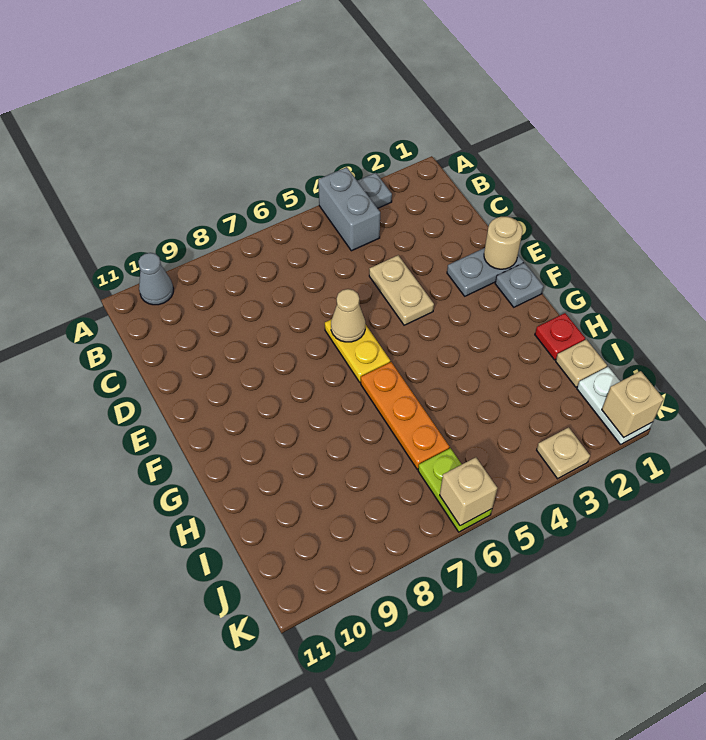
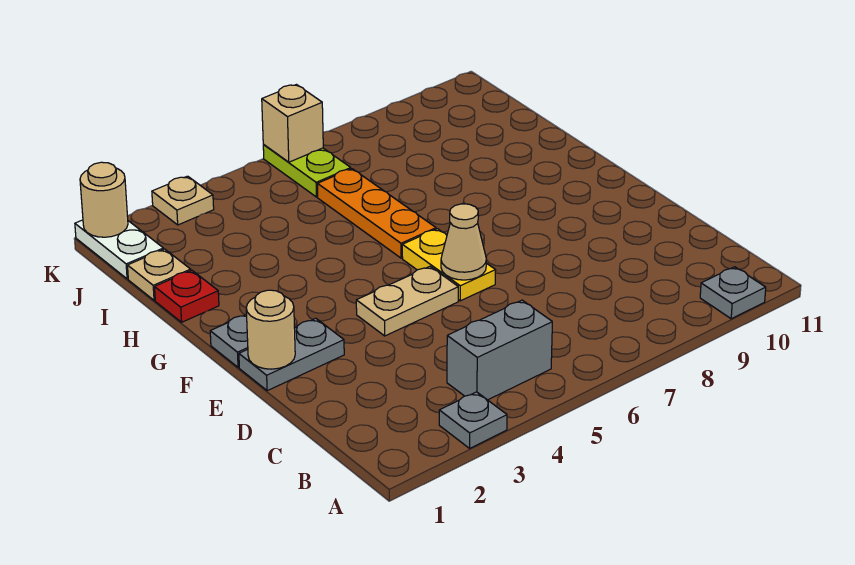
grey brick A4:B4 level 1 -> grey brick B4:B5 level 1
grey cone A10 level 1 -> grey plate A10 level 1
tan plate D4:E4 level 1 -> tan plate E4:E5 level 1
tan brick K1 level 2 -> tan round brick K1 level 2

